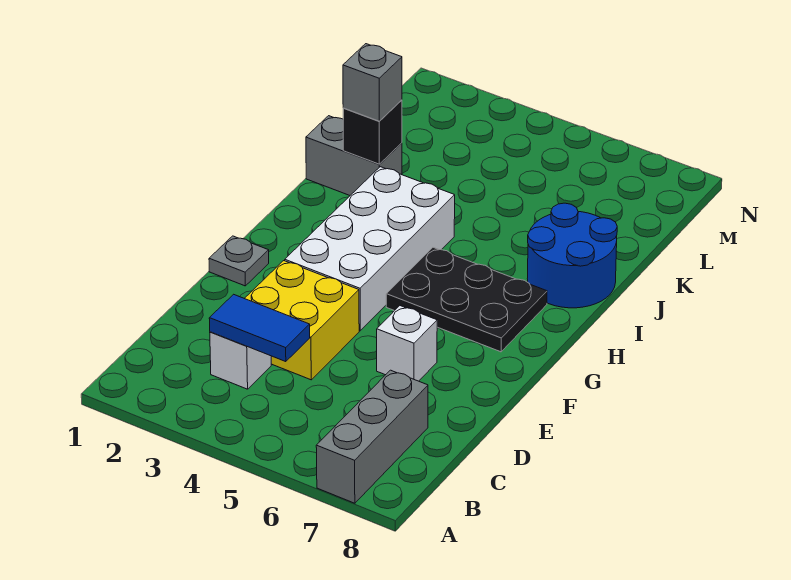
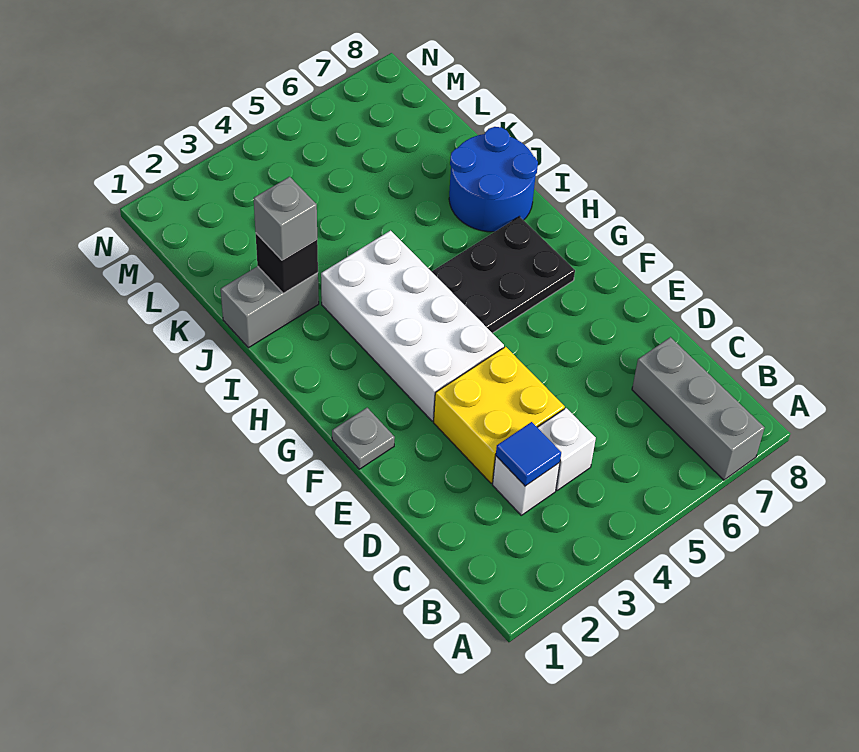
blue tile C3:C4 level 2 -> blue tile C3 level 2
white brick E6 level 1 -> white brick C4 level 1

